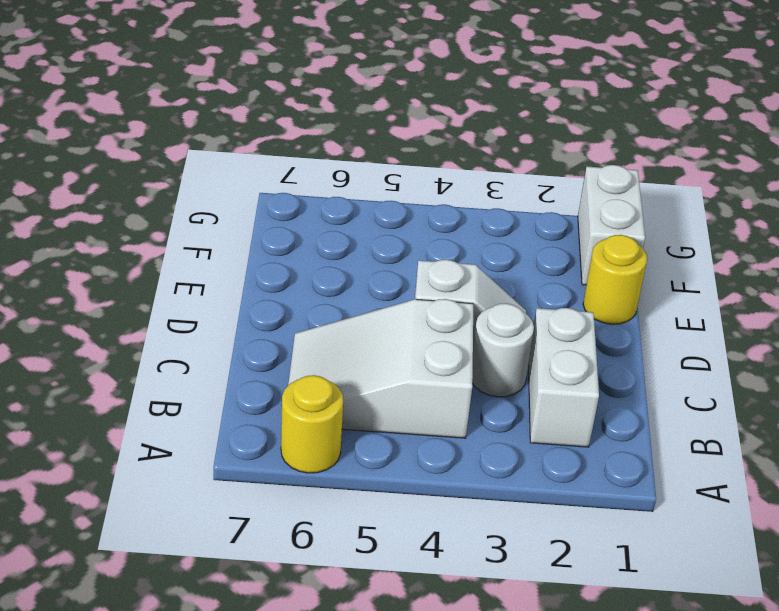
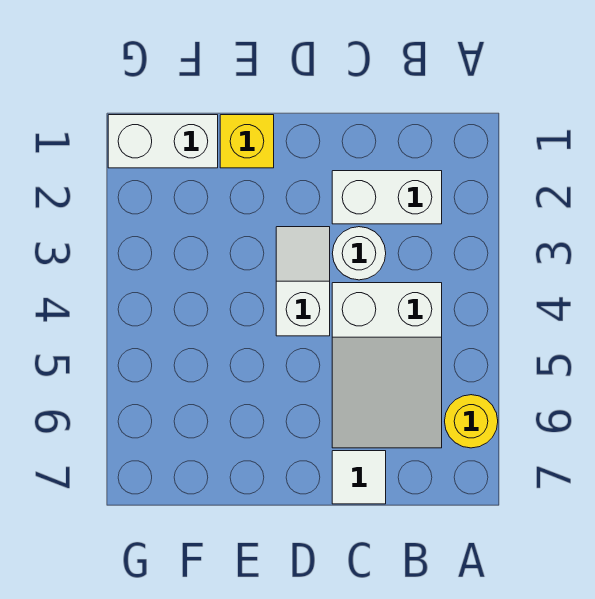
none -> white tile C7 level 1
yellow round brick E1 level 1 -> yellow brick E1 level 1

